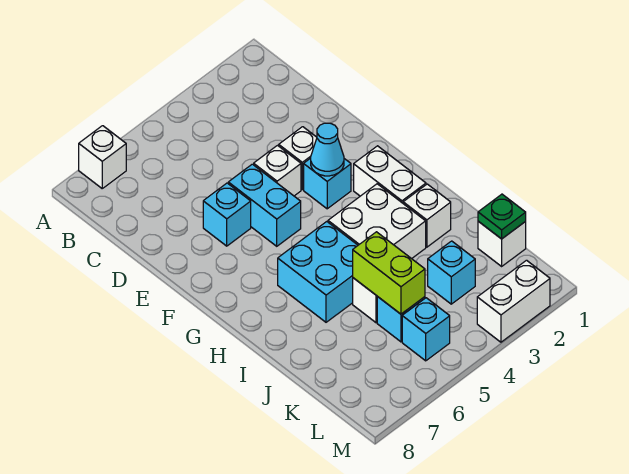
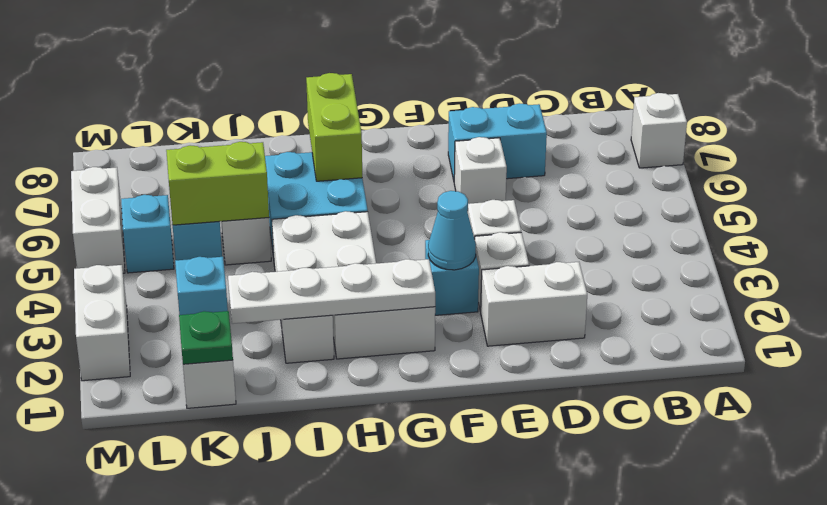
none -> white brick D2:E2 level 1
cyan brick E5:F5 level 1 -> cyan brick D7:E7 level 1
cyan brick E6 level 1 -> white brick E6 level 1
none -> white plate G2:J2 level 2
none -> lime brick H6:H7 level 2
none -> white brick M5:M6 level 1

